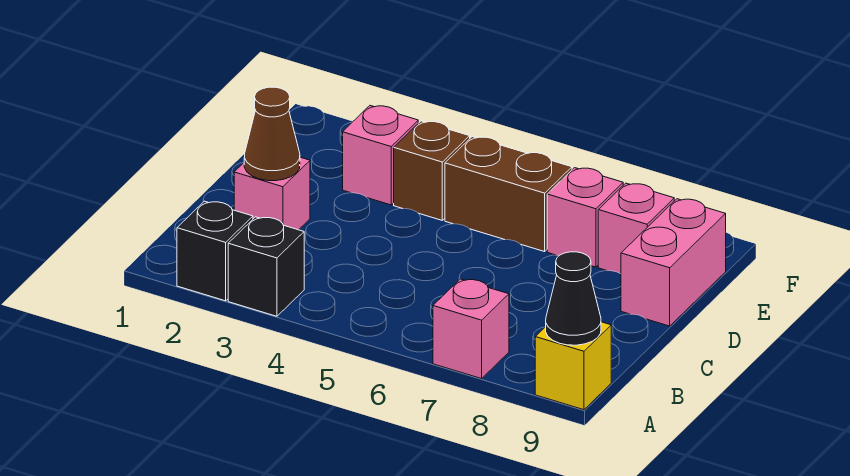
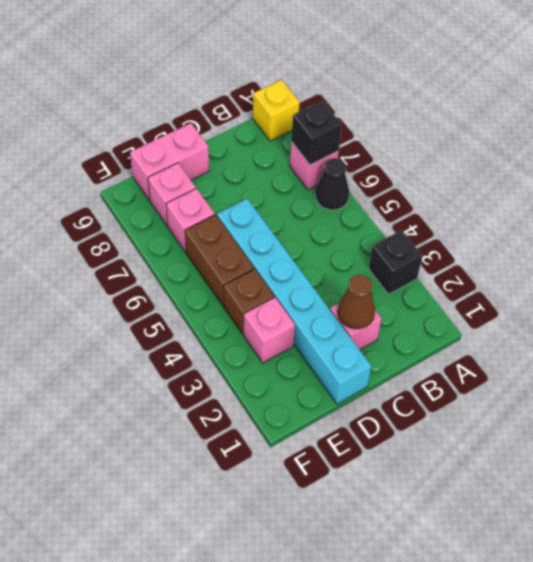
black brick A2 level 1 -> black brick A7 level 2
black cone A9 level 2 -> black cone A6 level 1
none -> cyan brick D1:D6 level 1

